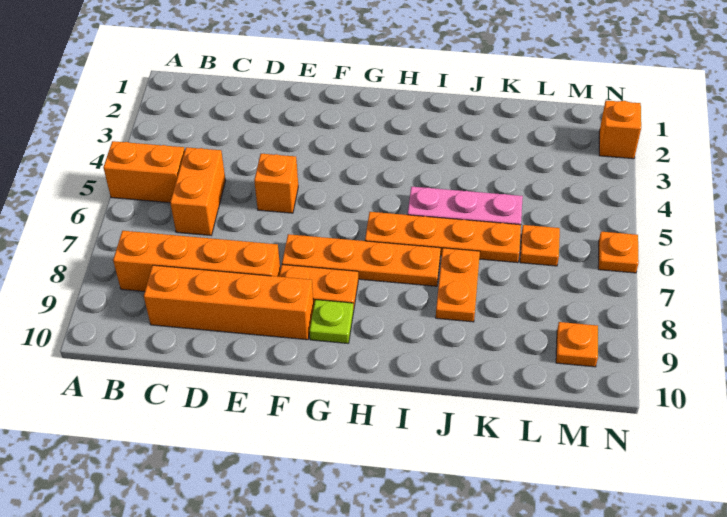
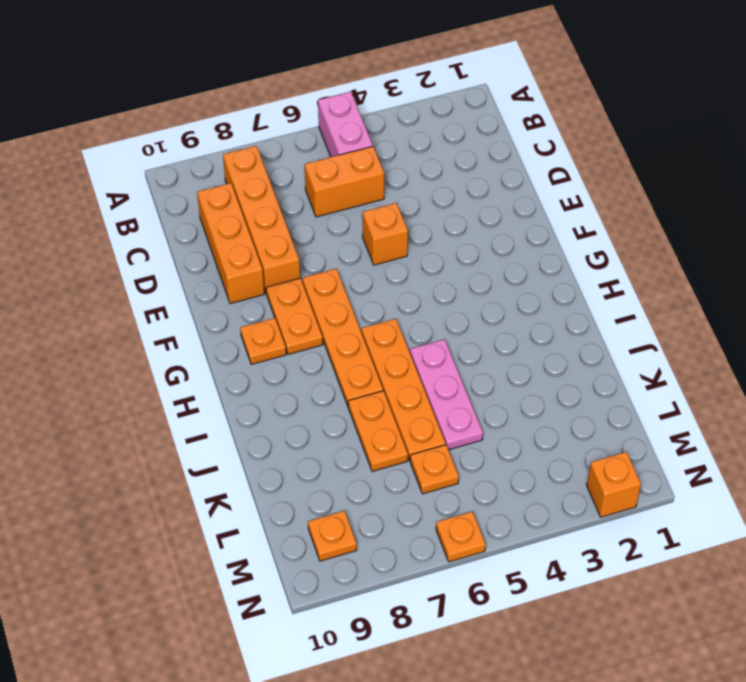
orange brick A5:B5 level 1 -> pink brick A5:B5 level 1
orange brick C9:F9 level 1 -> orange brick C9:E9 level 1
lime plate G9 level 1 -> orange plate G9 level 1
orange plate J7:J8 level 1 -> orange plate J7:K7 level 1

